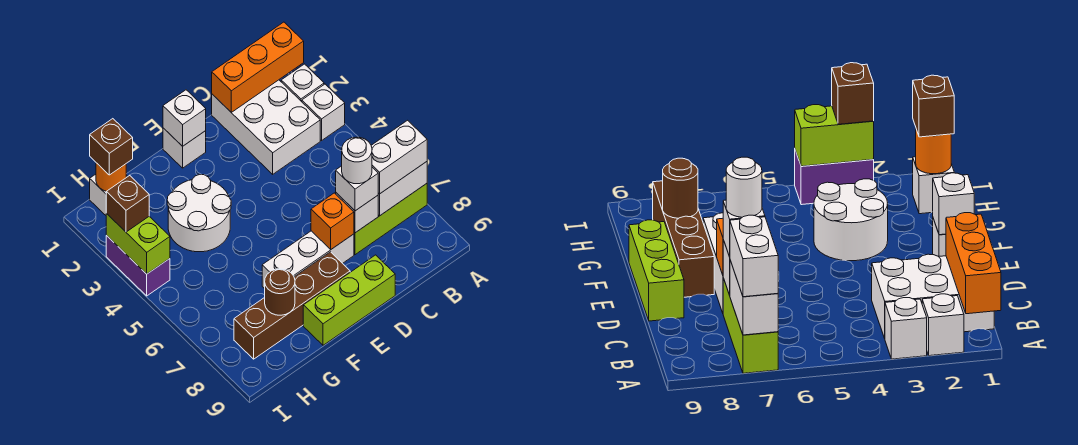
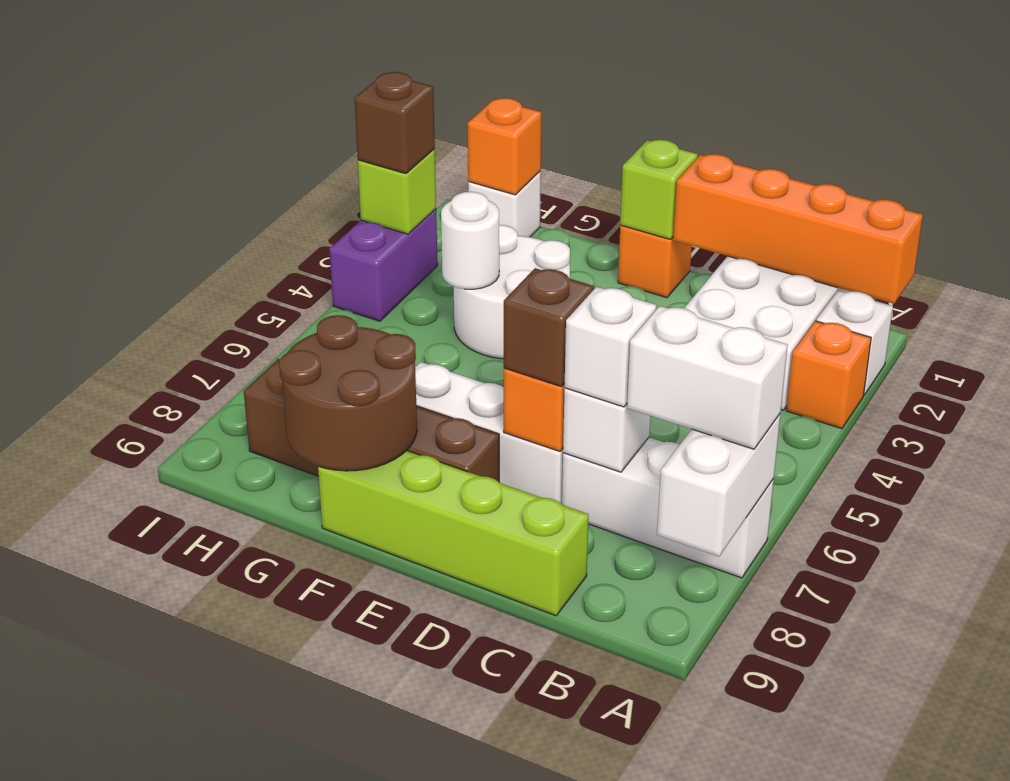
orange brick A1:C1 level 2 -> orange brick A1:D1 level 2
white brick A3 level 1 -> orange brick A3 level 1
lime brick A7:C7 level 1 -> white brick A7:C7 level 1
white brick A7:B7 level 2 -> white brick A7:A8 level 2
white round brick C7 level 4 -> white round brick G4 level 2
lime brick D9:F9 level 1 -> lime brick C9:F9 level 1
white brick E1 level 1 -> orange brick E1 level 1
white brick E1 level 2 -> lime brick E1 level 2
brown round brick G8 level 2 -> brown round brick F8:G9 level 2
orange round brick H1 level 2 -> orange brick H1 level 2
brown brick H1 level 3 -> brown brick D7 level 3
lime brick I3:I4 level 2 -> lime brick I3 level 2

